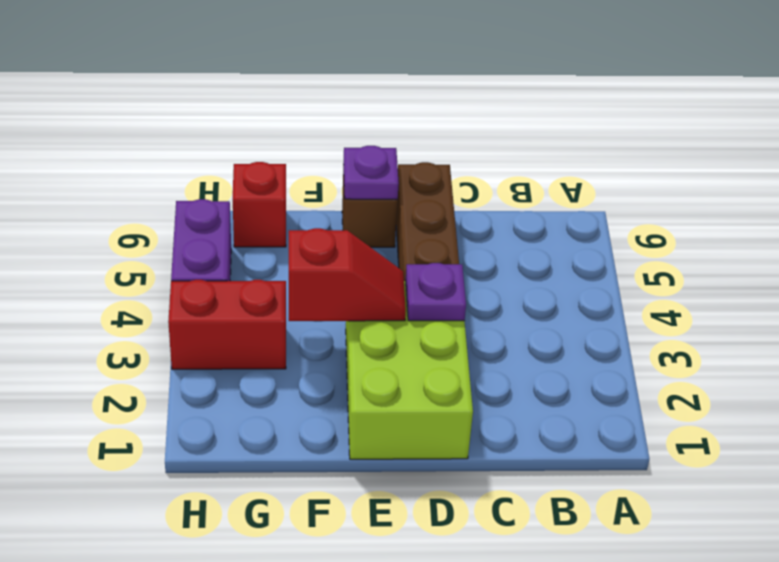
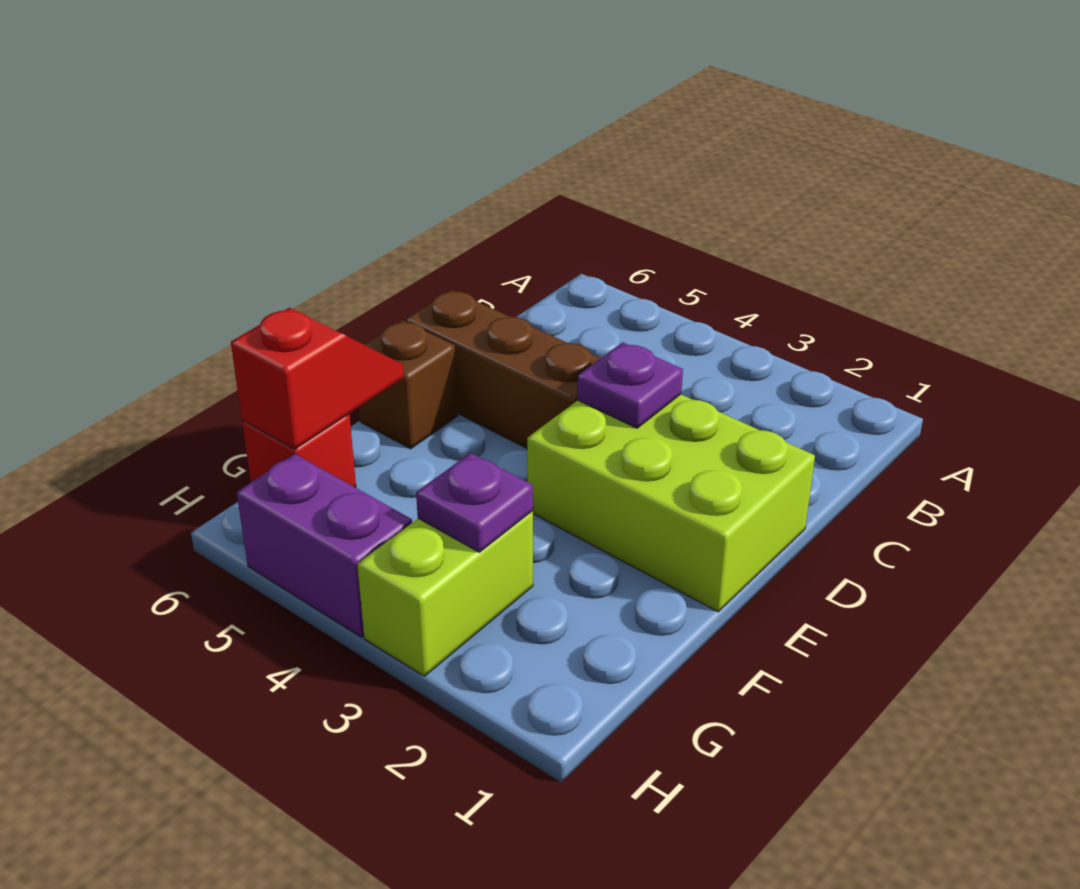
red slope E3:F3 level 2 top F -> red slope F6:G6 level 2 top G
purple plate E6 level 2 -> purple plate G3 level 2
red brick G3:H3 level 1 -> lime brick G3:H3 level 1

